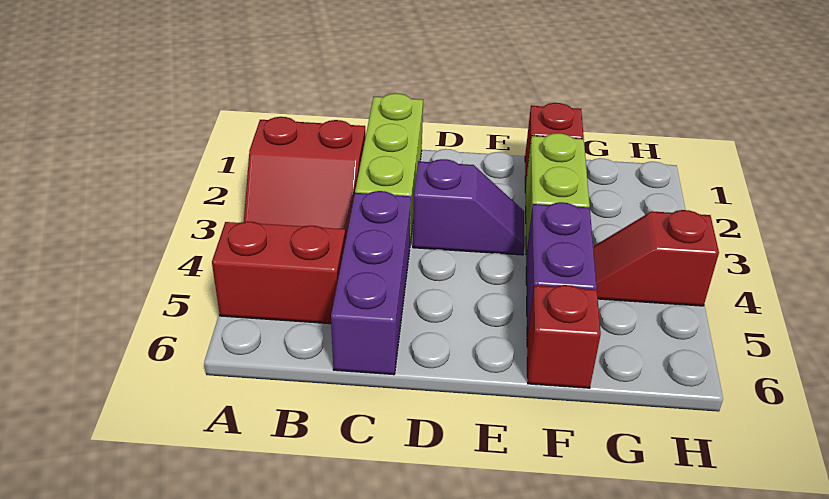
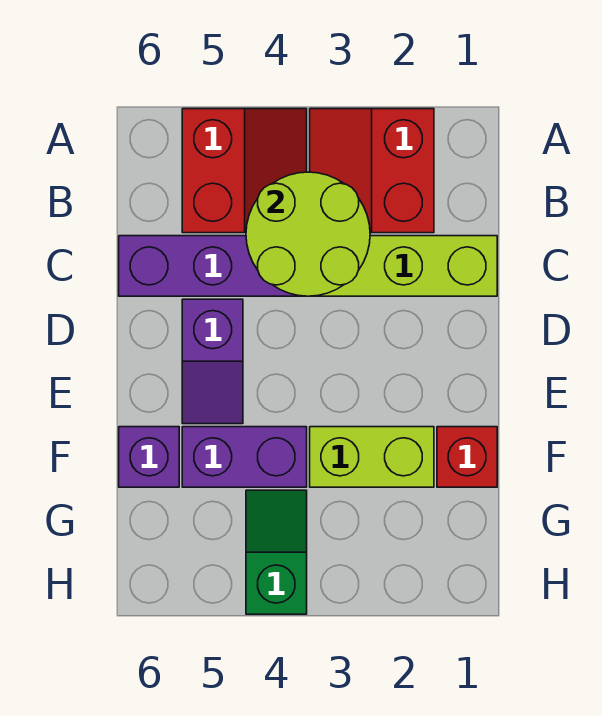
none -> lime round brick B3:C4 level 2
purple slope D3:E3 level 1 top D -> purple slope D5:E5 level 1 top D
red brick F6 level 1 -> purple brick F6 level 1
red slope G4:H4 level 1 top H -> green slope G4:H4 level 1 top H

